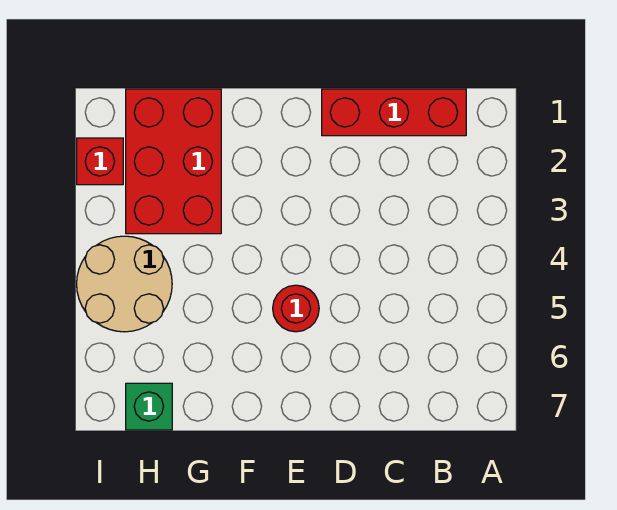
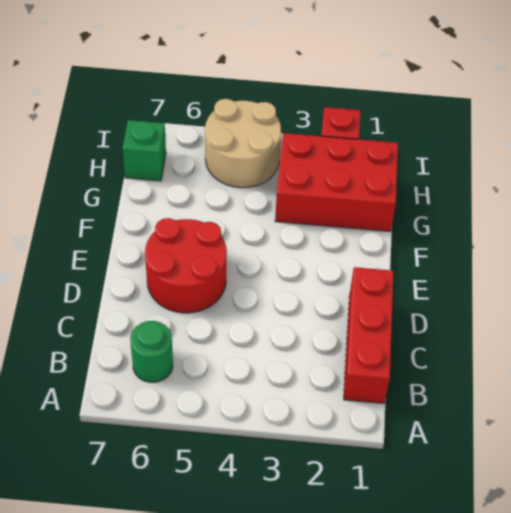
none -> green round brick B6 level 1
red round brick E5 level 1 -> red round brick D5:E6 level 1

